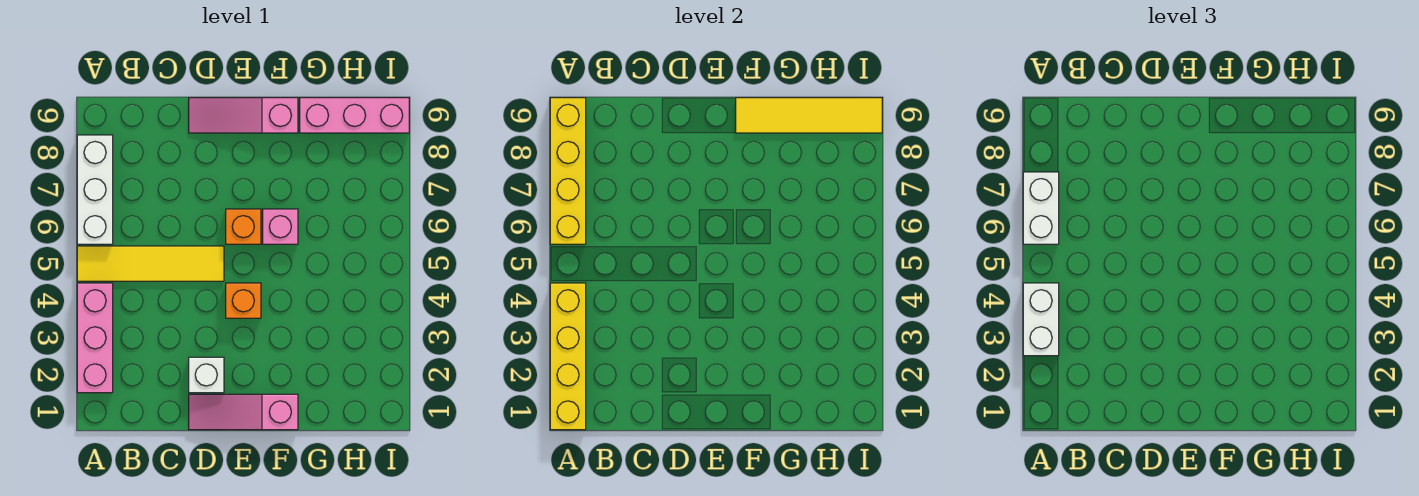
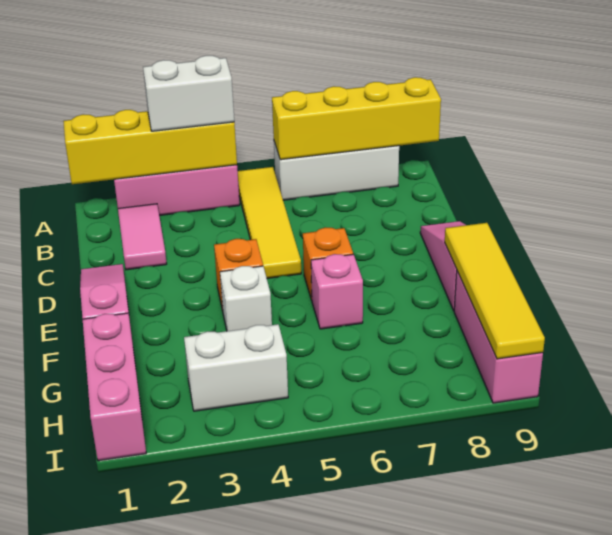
white brick A6:A7 level 3 -> white brick H3:H4 level 1
none -> pink tile B2:C2 level 1
white brick D2 level 1 -> white brick F4 level 1
none -> pink brick G1:I1 level 1

